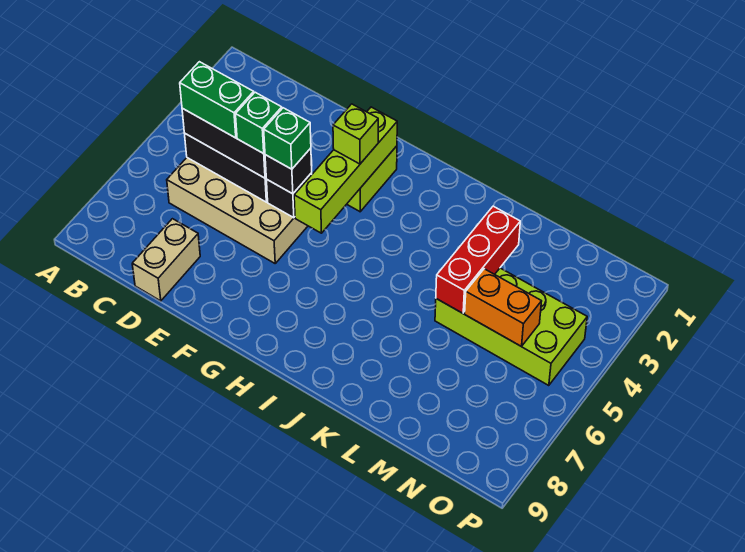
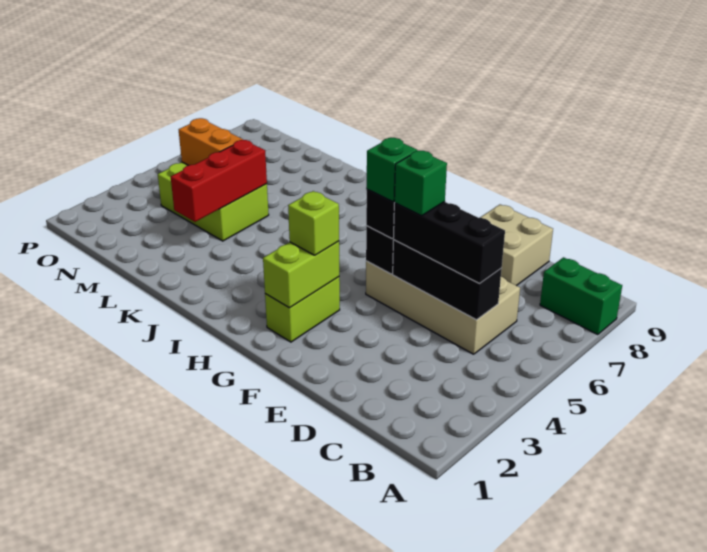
green brick C5:D5 level 4 -> green brick A8:B8 level 1
tan brick D8:D9 level 1 -> tan brick D8:E9 level 1
lime brick G2:G5 level 2 -> lime brick G2:G3 level 2
lime brick L4:O5 level 1 -> lime brick L4:N5 level 1

